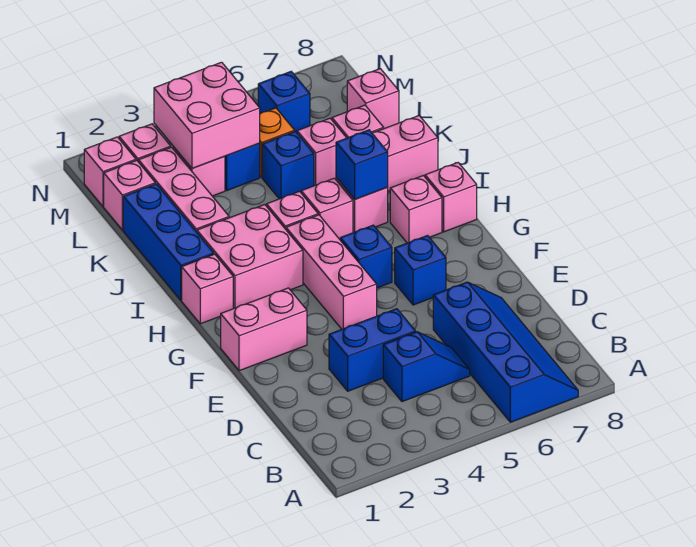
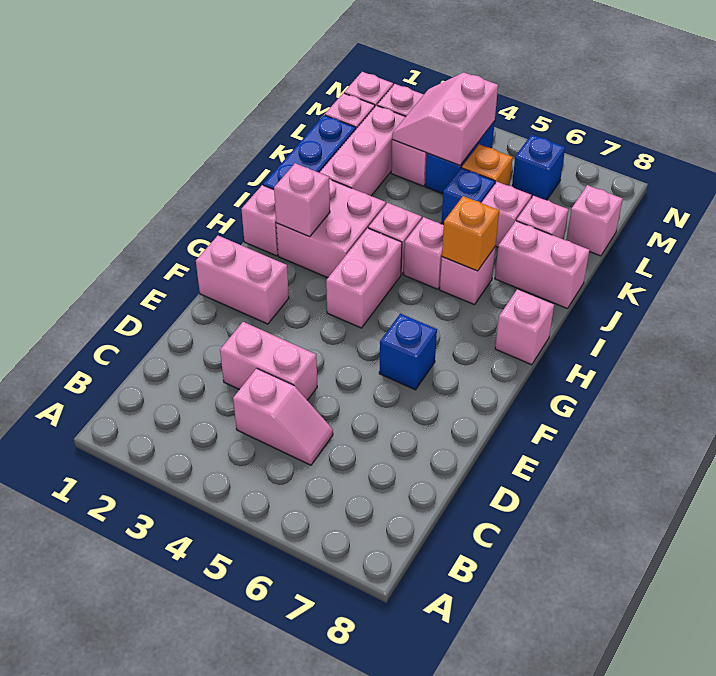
blue slope A6:D7 level 1 top 6 -> none
blue slope C4:C5 level 1 top 4 -> pink slope C4:C5 level 1 top 4
blue brick D3:D4 level 1 -> pink brick D3:D4 level 1
pink brick F4:H4 level 1 -> pink brick G4:H4 level 1
blue brick G5 level 1 -> none
pink brick H7 level 1 -> pink brick H2 level 2
blue brick I6 level 2 -> orange brick I6 level 2
pink brick L3:M4 level 2 -> pink slope L3:M4 level 2 top 4

